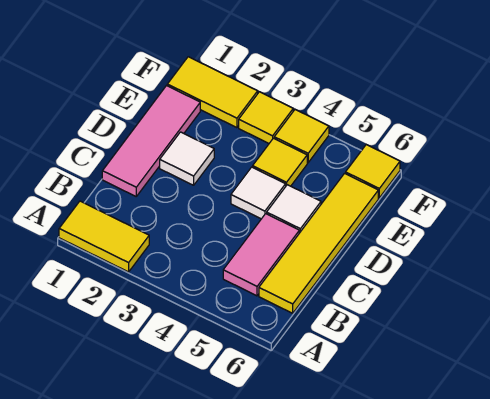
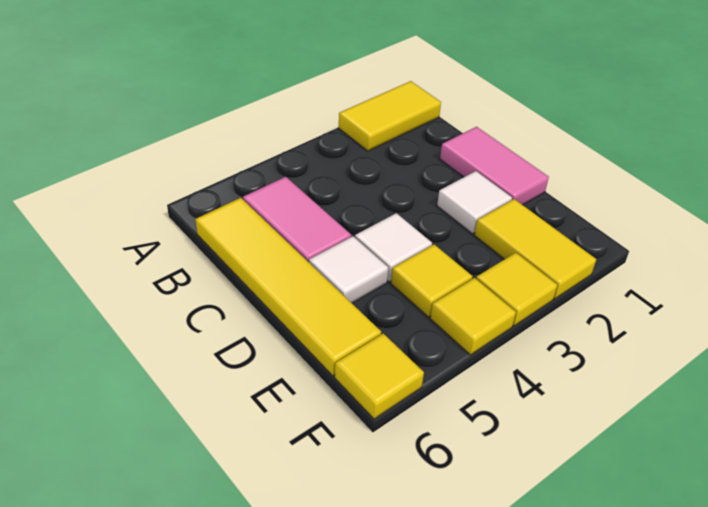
pink tile C1:E1 level 1 -> pink tile C1:D1 level 1
yellow tile F1:F2 level 1 -> yellow tile E2:F2 level 1

